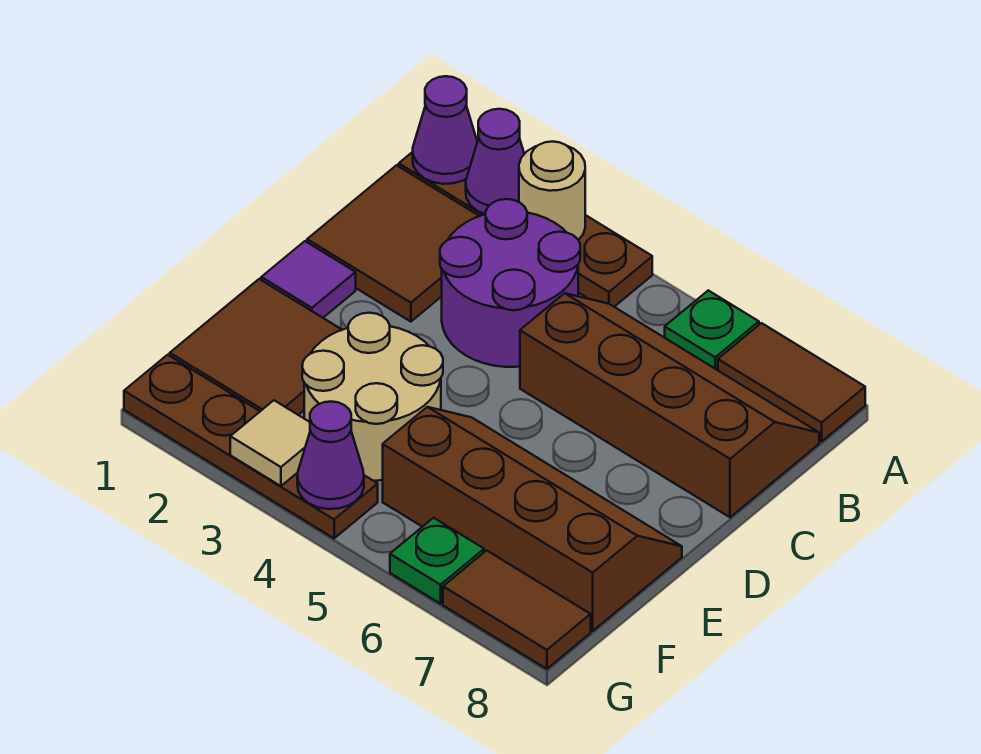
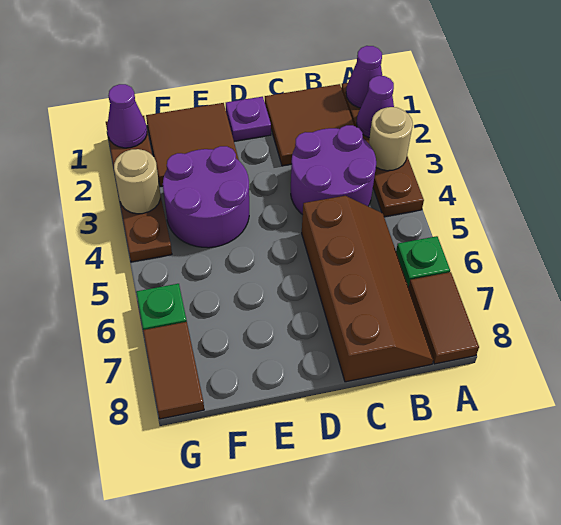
purple tile D1 level 1 -> purple plate D1 level 1
tan round brick E3:F4 level 1 -> purple round brick E3:F4 level 1
brown slope E5:F8 level 1 top F -> none
tan tile G3 level 2 -> tan round brick G3 level 2
purple cone G4 level 2 -> purple cone G1 level 2

